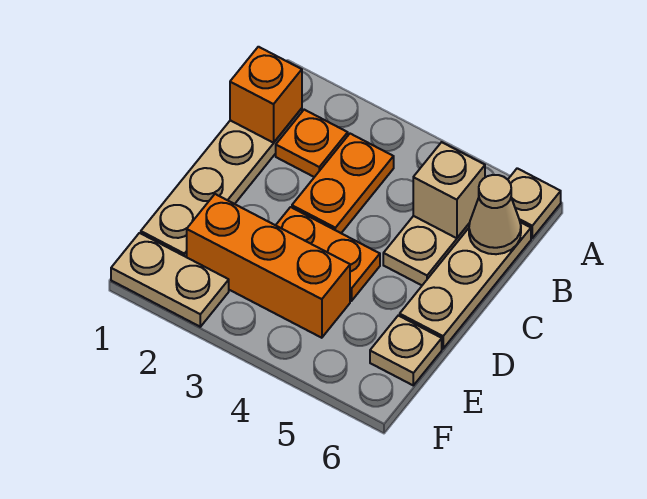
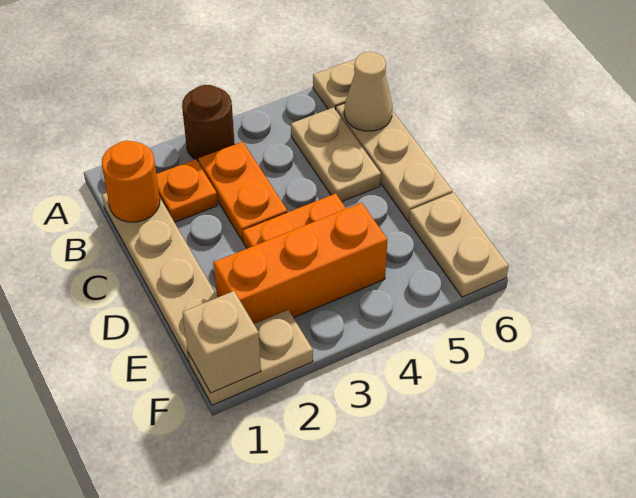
none -> brown round brick A3 level 1
orange brick B1 level 2 -> orange round brick B1 level 2
tan brick B5 level 2 -> tan brick F1 level 2
tan plate E6 level 1 -> tan plate E6:F6 level 1

